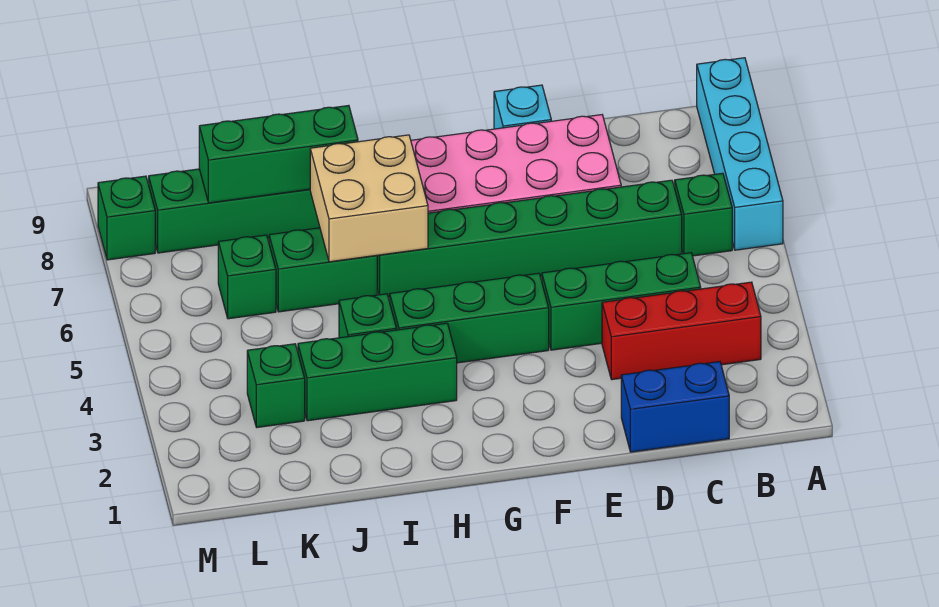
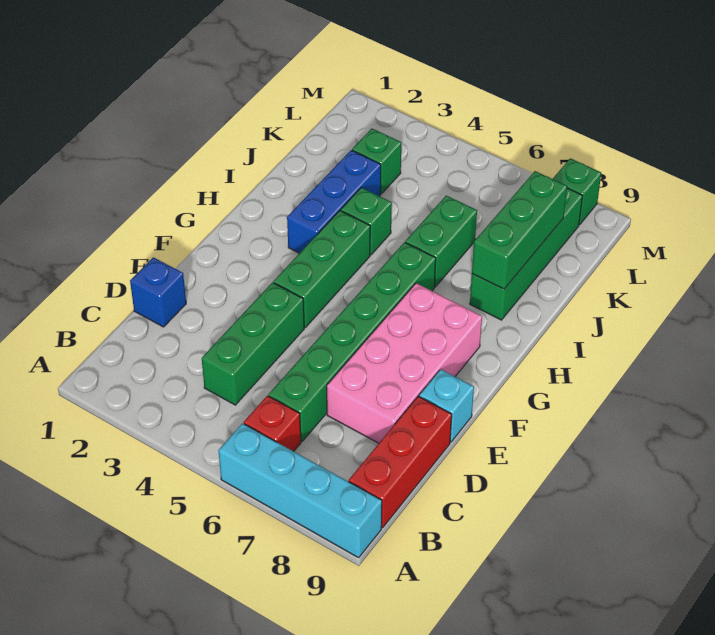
red brick B3:D3 level 1 -> red brick B9:D9 level 1
green brick B6 level 1 -> red brick B6 level 1
blue brick C1:D1 level 1 -> blue brick D1 level 1
green brick H3:J3 level 1 -> blue brick H3:J3 level 1
tan brick H6:I7 level 2 -> none
green brick K6 level 1 -> none

